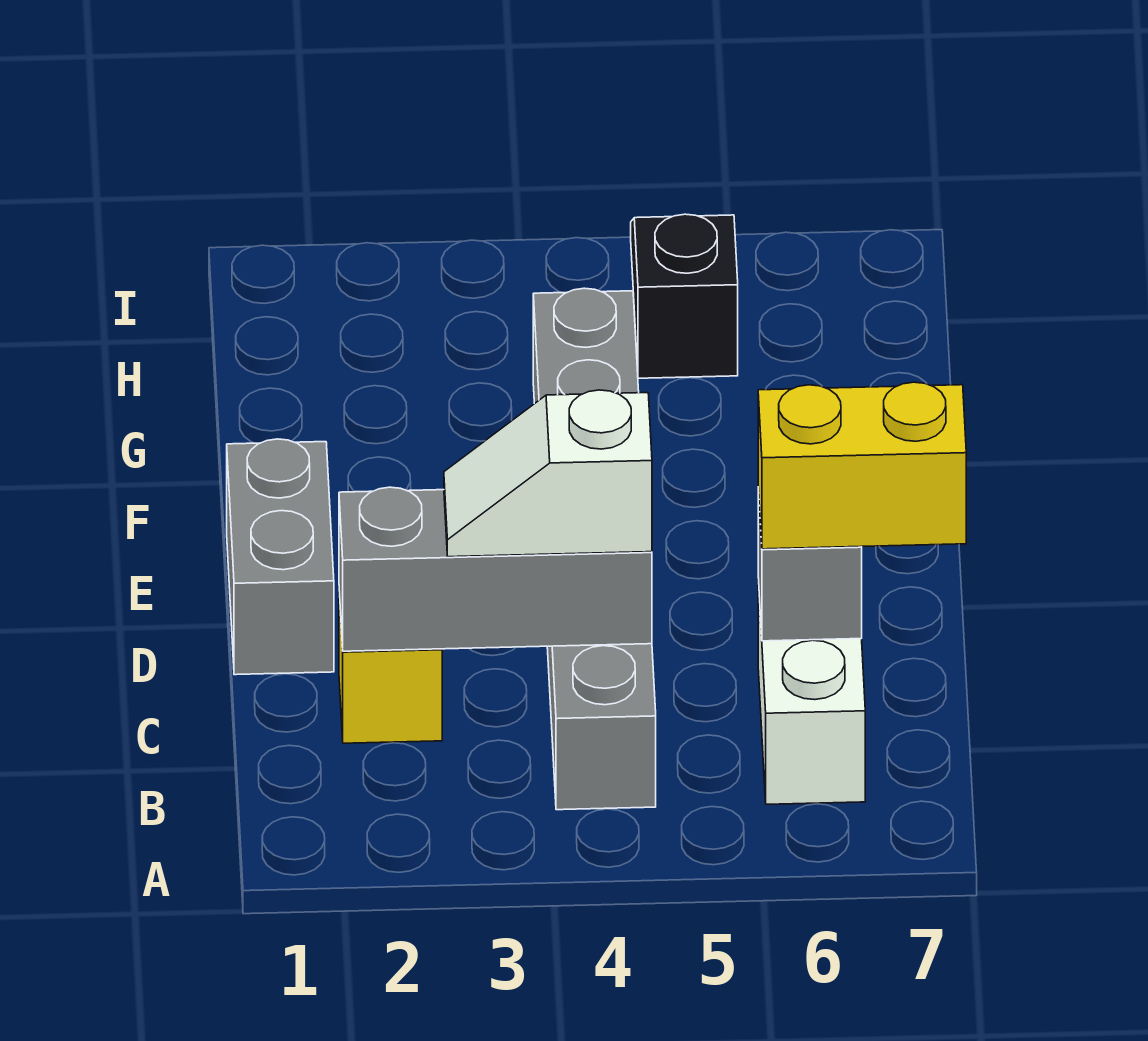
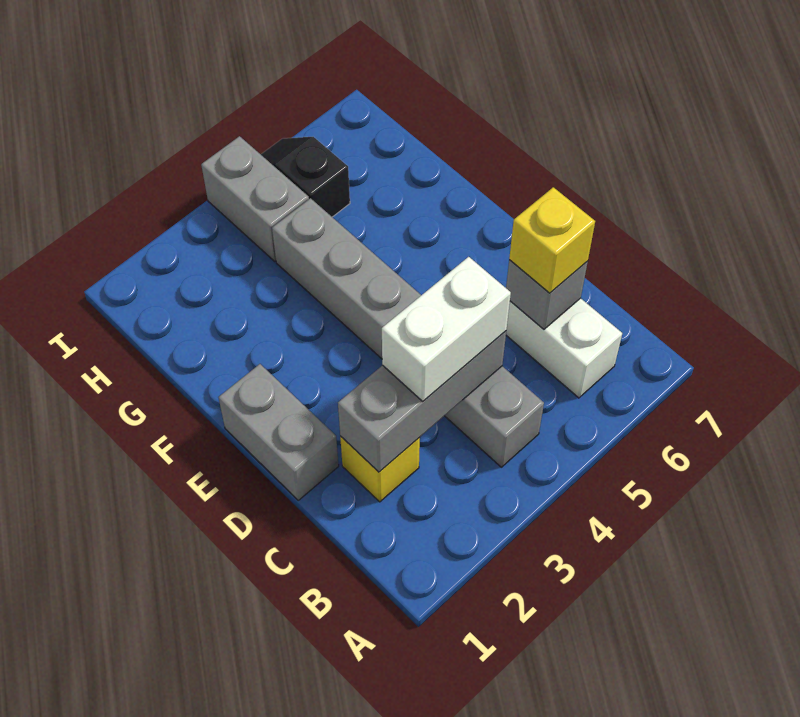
white slope C3:C4 level 3 top 4 -> white brick C3:C4 level 3
yellow brick C6:C7 level 3 -> yellow brick C6 level 3
none -> grey brick H4:I4 level 1

